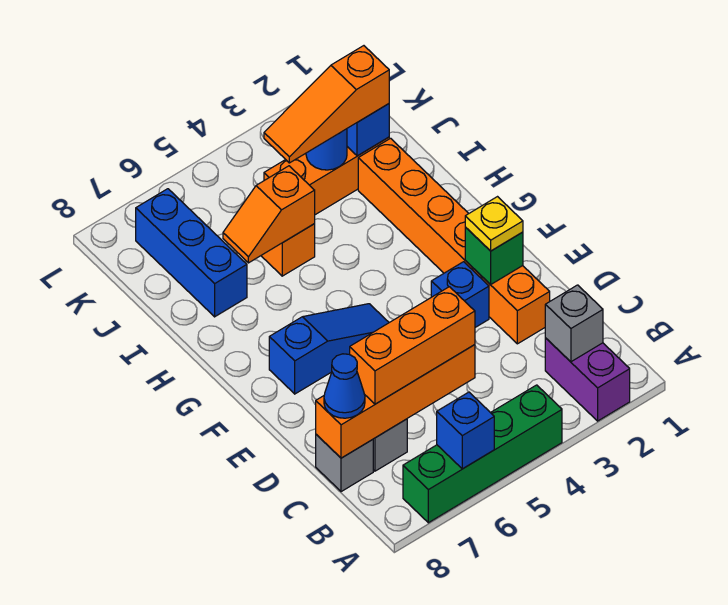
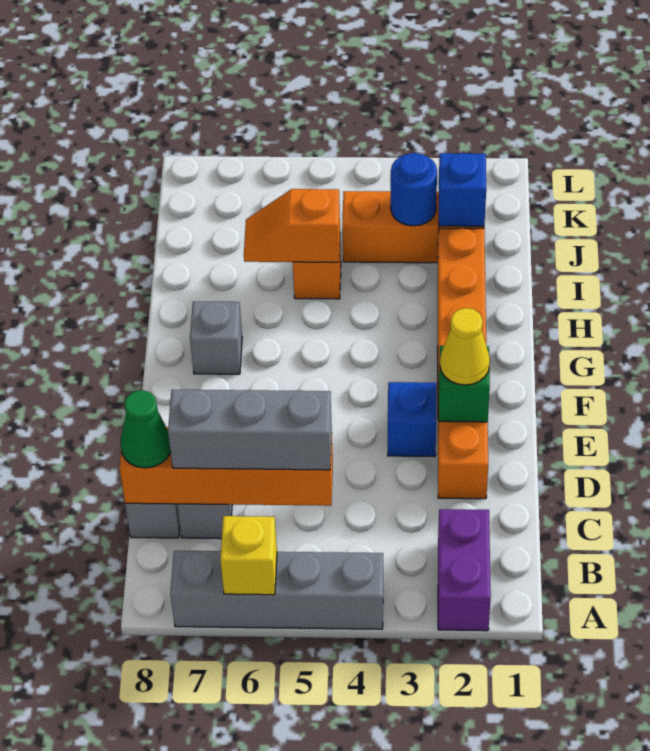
green brick A4:A7 level 1 -> grey brick A4:A7 level 1
blue brick A6 level 2 -> yellow brick A6 level 2
grey brick B2 level 2 -> grey brick G7 level 1
orange brick C5:C7 level 3 -> grey brick C5:C7 level 3
blue cone C8 level 3 -> green cone C8 level 3
yellow plate E2 level 3 -> yellow cone E2 level 3
blue slope F5:F7 level 1 top 7 -> none
blue brick I7:K7 level 1 -> none
orange slope J2:J4 level 3 top 2 -> none

